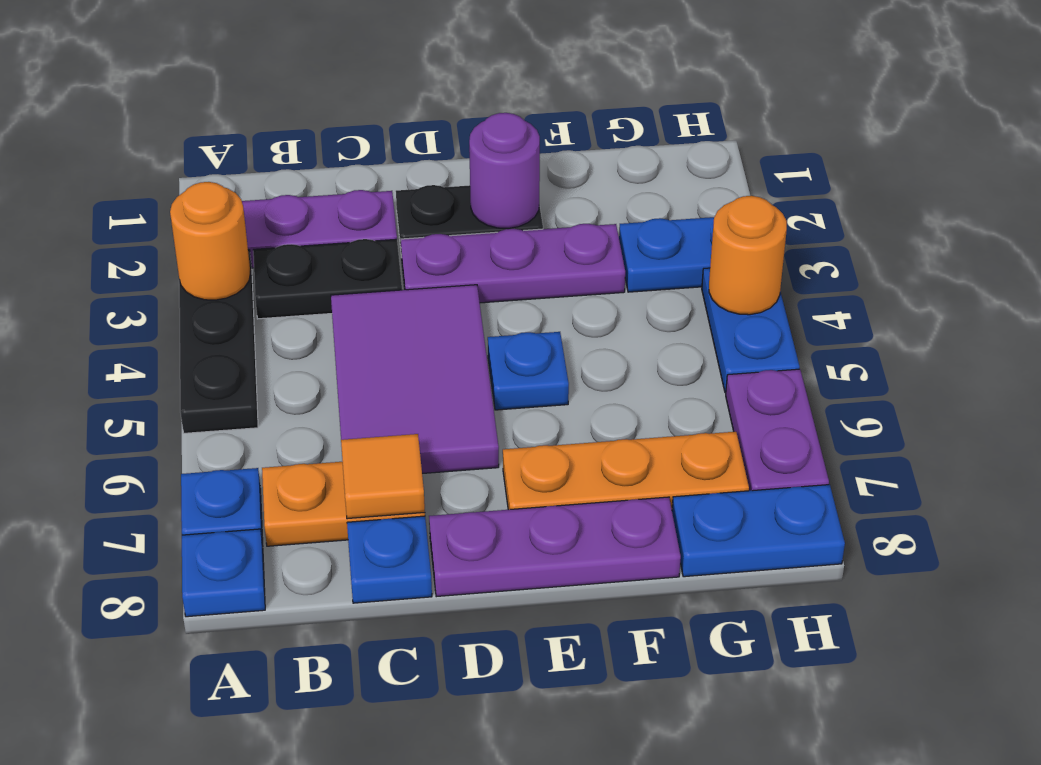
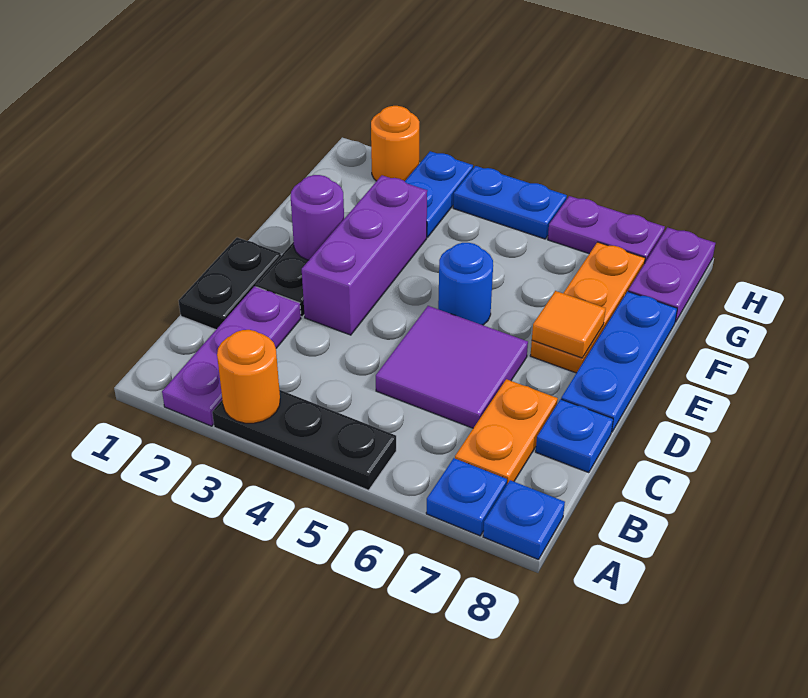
black plate B3:C3 level 1 -> black plate C1:D1 level 1
purple tile C4:D6 level 1 -> purple tile C5:D6 level 1
orange tile C7 level 2 -> orange tile E7 level 2
purple plate D3:F3 level 1 -> purple brick D3:F3 level 1
purple plate D8:F8 level 1 -> blue plate D8:F8 level 1
blue plate E5 level 1 -> blue round brick E5 level 1
blue plate G8:H8 level 1 -> purple plate G8:H8 level 1
orange round brick H4 level 2 -> orange round brick H2 level 1

